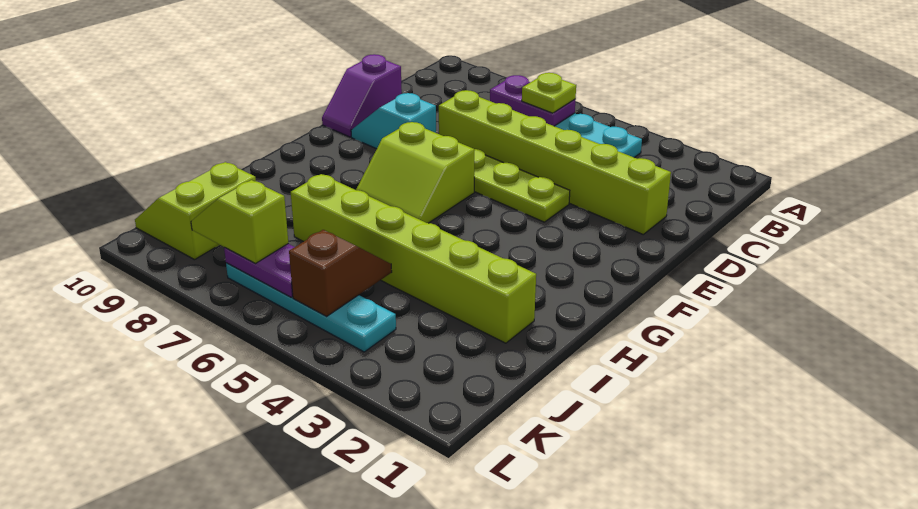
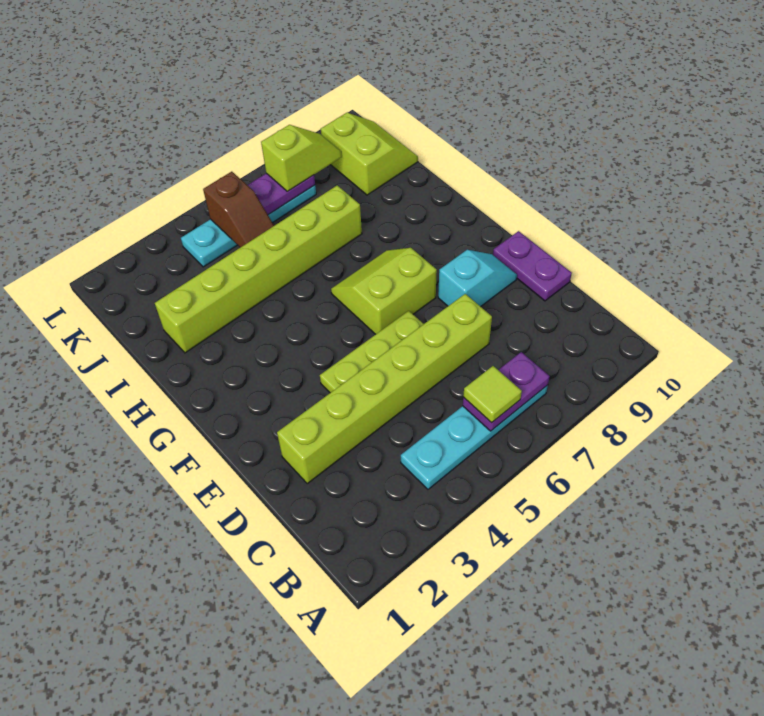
lime plate B6 level 3 -> lime tile B6 level 3
purple slope D10:E10 level 1 top D -> purple plate D10:E10 level 1

